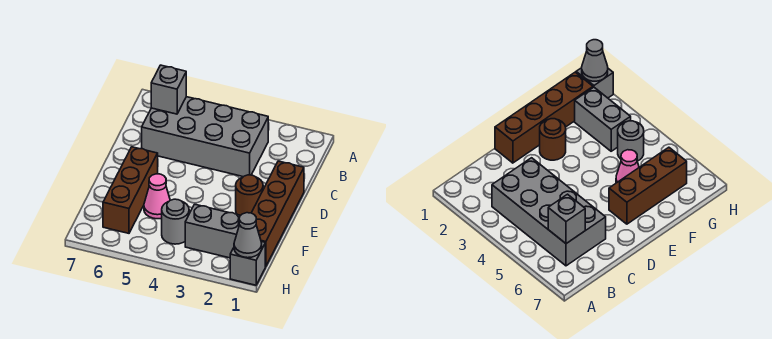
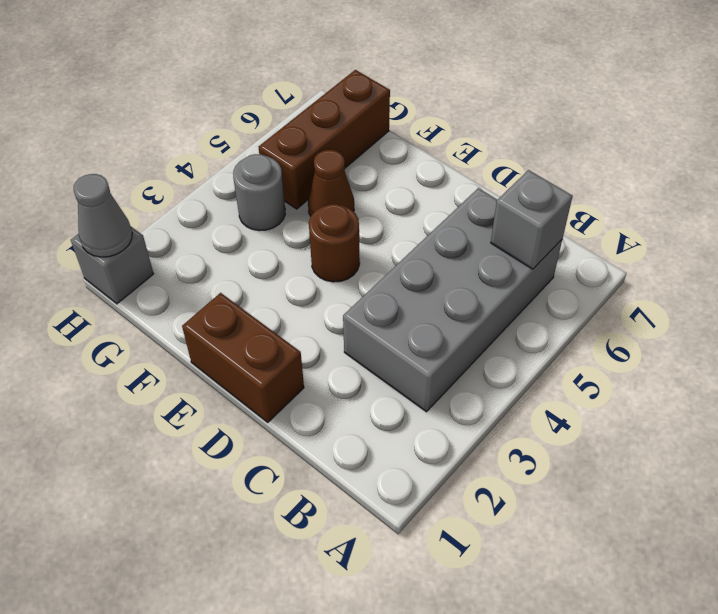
brown brick D1:G1 level 1 -> brown brick D1:E1 level 1
brown round brick E2 level 1 -> brown round brick E4 level 1
brown brick E6:G6 level 1 -> brown brick G5:G7 level 1
pink cone F5 level 1 -> brown cone F5 level 1
grey brick G2:G3 level 1 -> none

